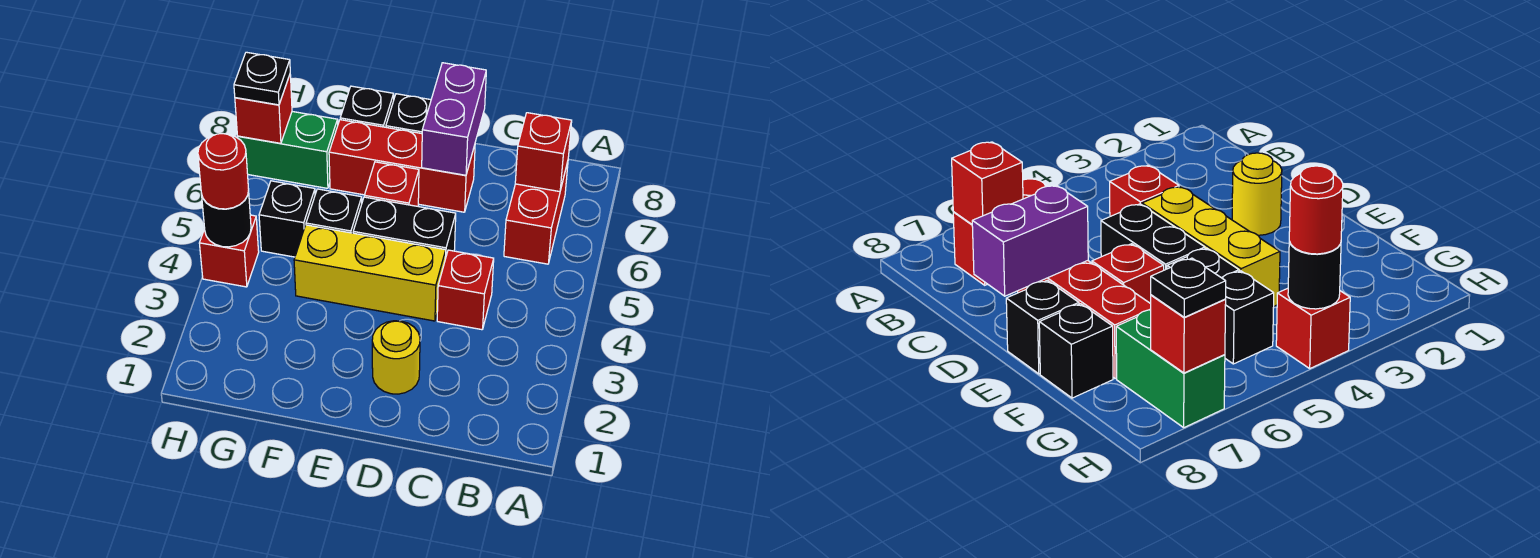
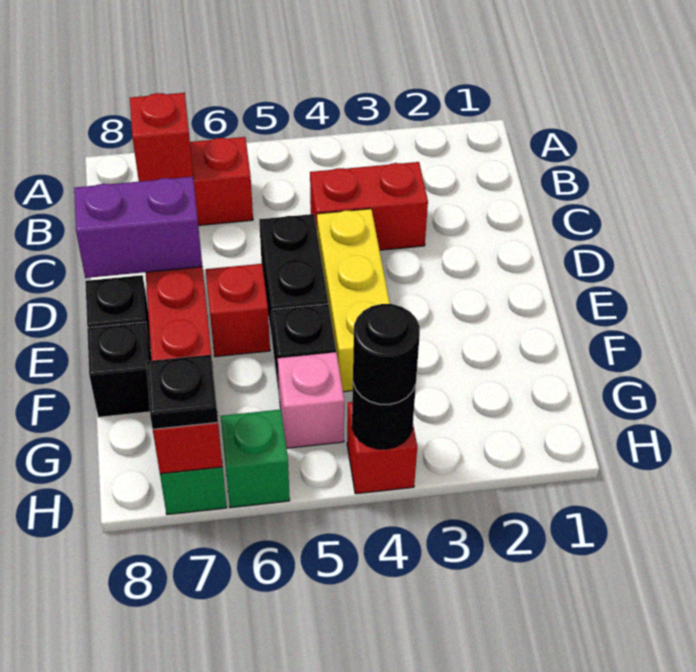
red brick C4 level 1 -> red brick C3:C4 level 1
yellow round brick D2 level 1 -> none
black brick G5 level 1 -> pink brick G5 level 1
red round brick H4 level 3 -> black round brick H4 level 3
none -> green brick H6 level 1

